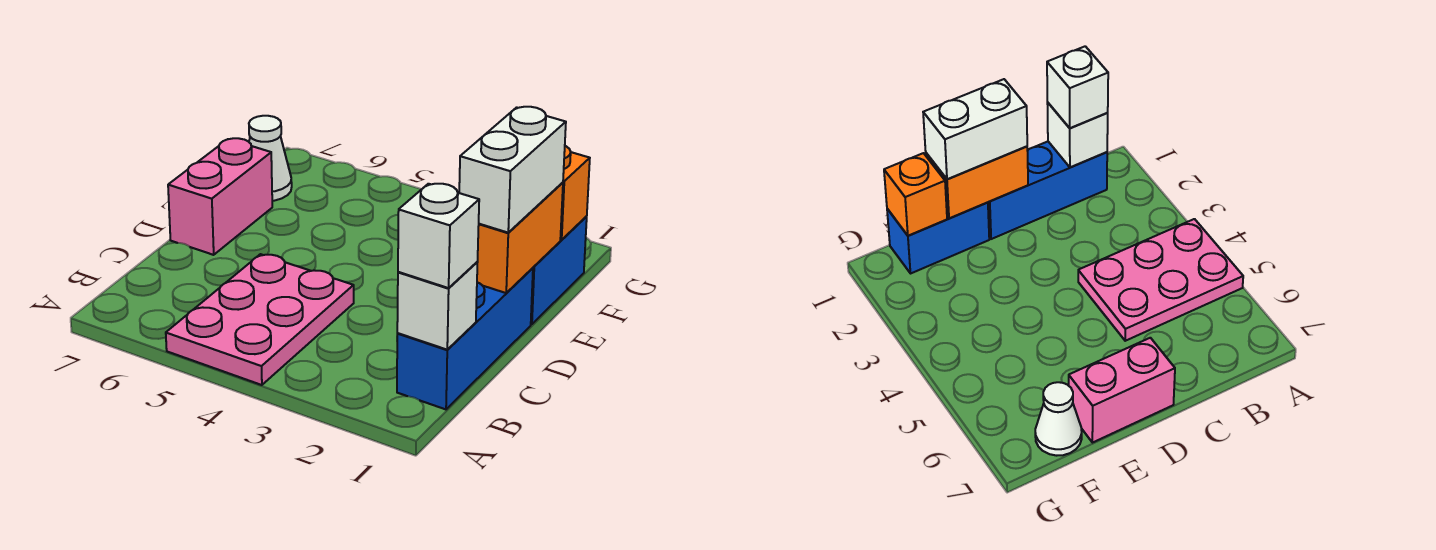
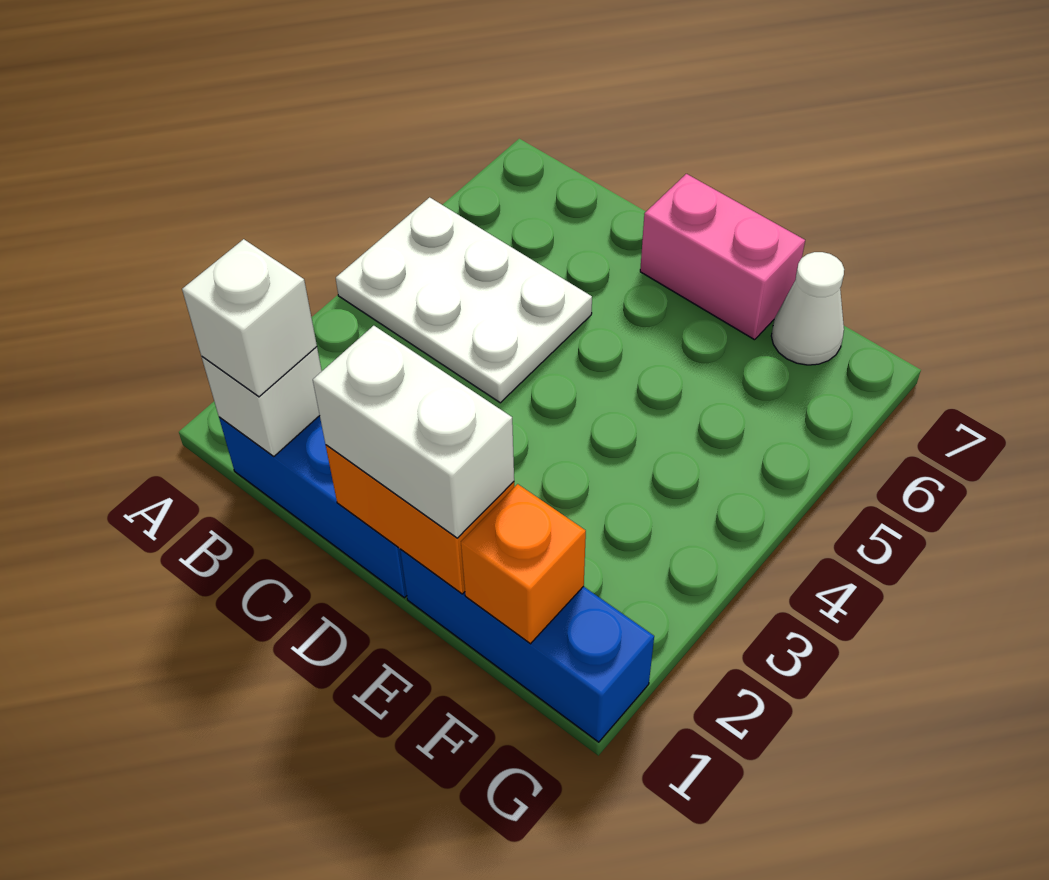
pink plate A4:C5 level 1 -> white plate A4:C5 level 1
blue brick E1:F1 level 1 -> blue brick E1:G1 level 1

